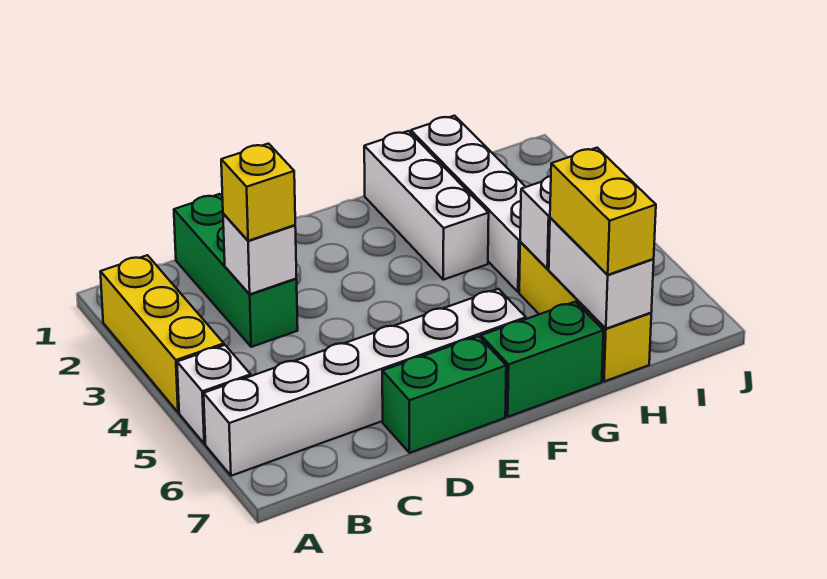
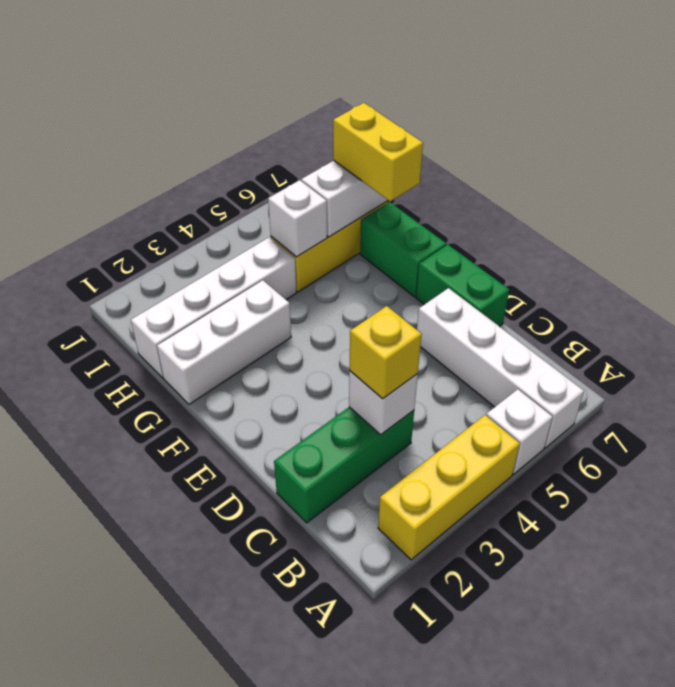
white brick A6:F6 level 1 -> white brick A6:D6 level 1
yellow brick H6:H7 level 3 -> yellow brick G7:H7 level 3

